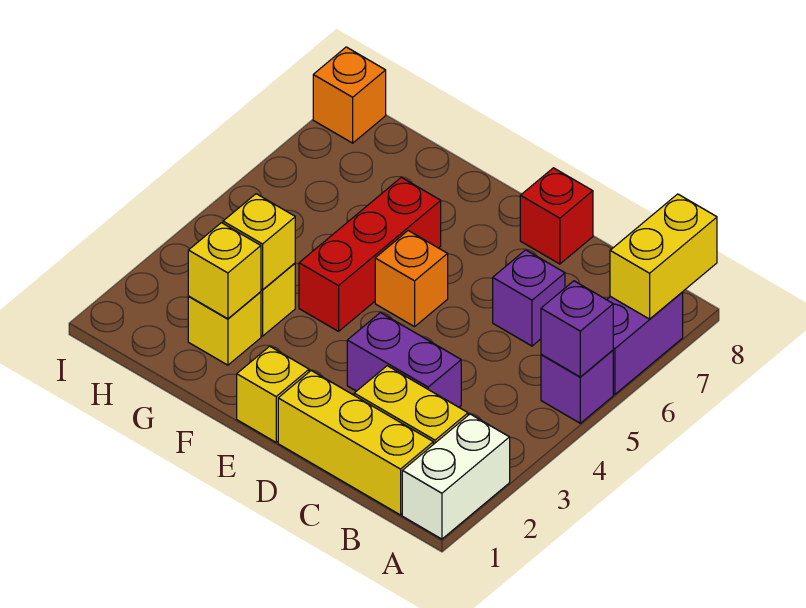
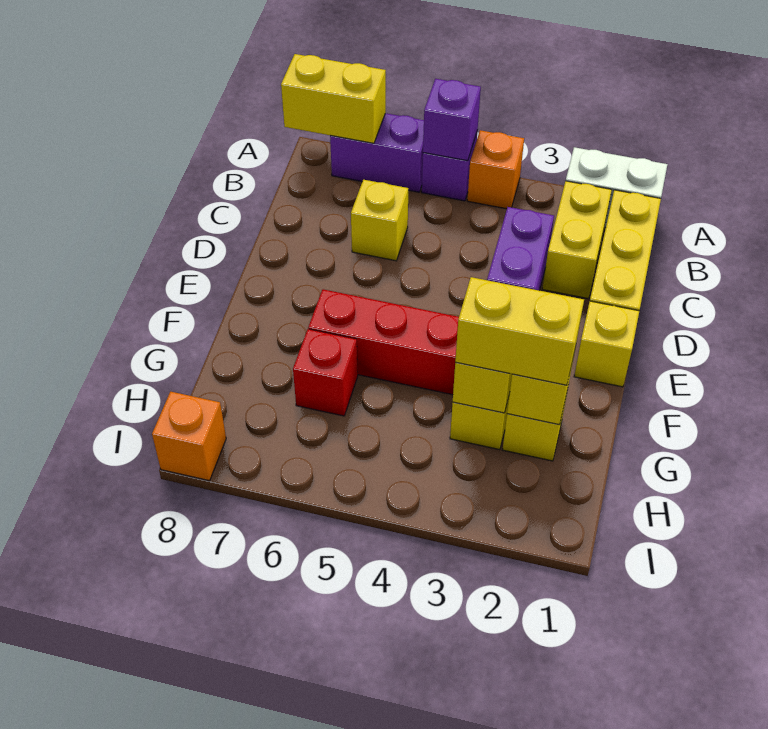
purple brick C6 level 1 -> yellow brick C6 level 1
red brick D8 level 1 -> red brick G6 level 1
orange brick E5 level 1 -> orange brick A4 level 1
none -> yellow brick G2:G3 level 3

